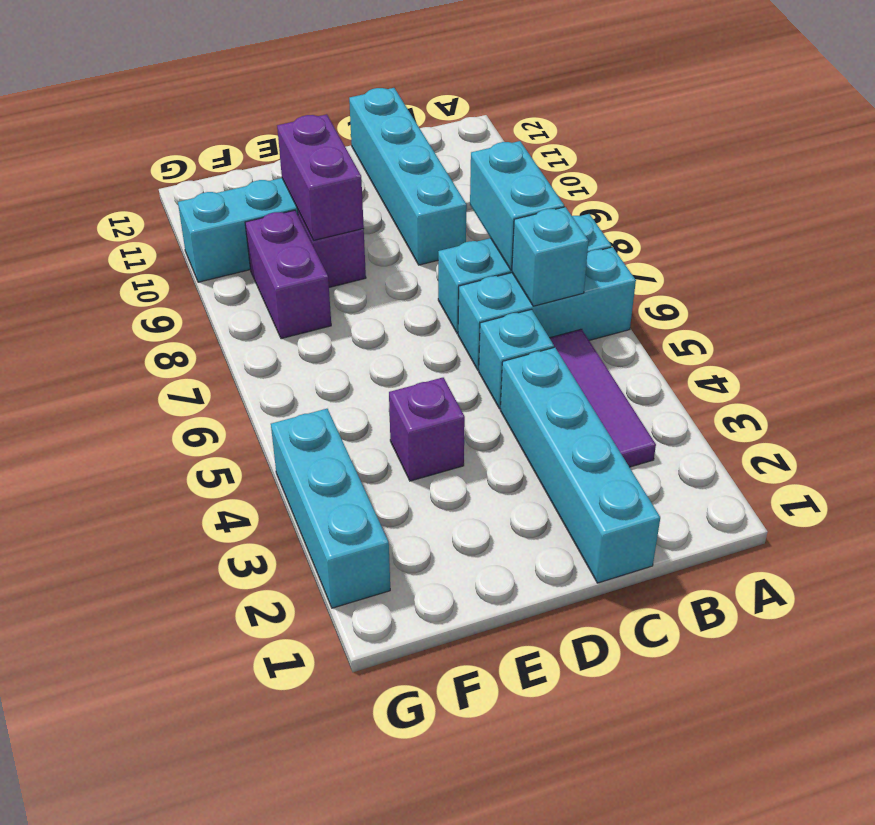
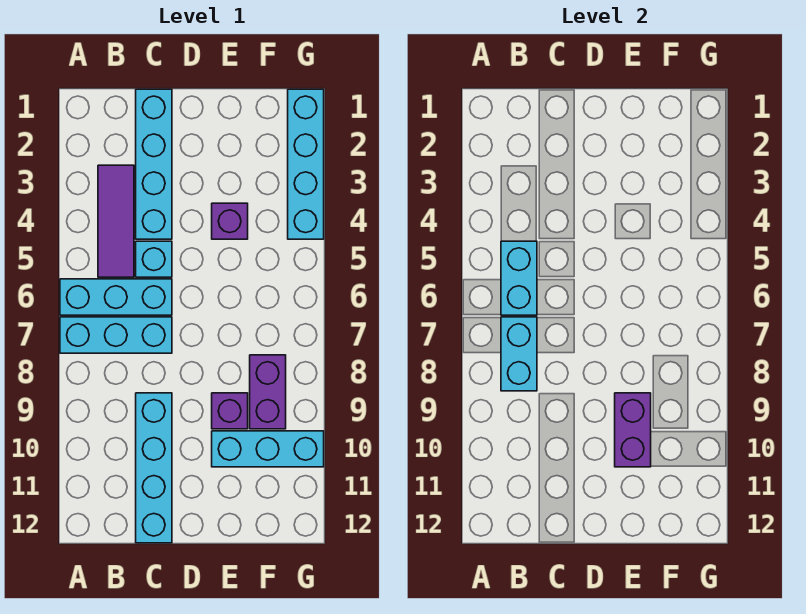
cyan brick B6 level 2 -> cyan brick B5:B6 level 2
cyan brick G2:G4 level 1 -> cyan brick G1:G4 level 1

